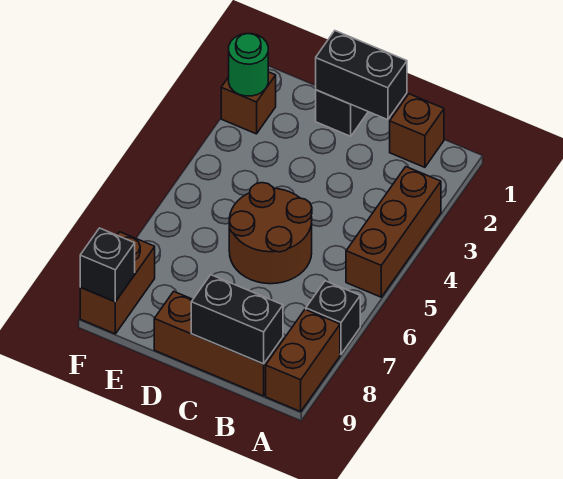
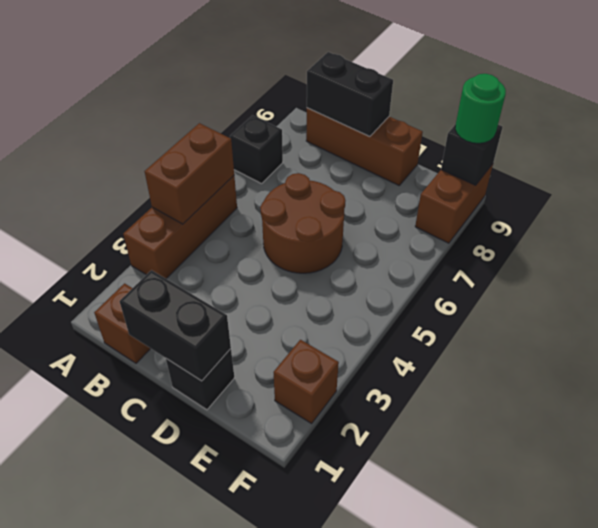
brown brick A8:A9 level 1 -> brown brick A4:A5 level 2
green round brick F2 level 2 -> green round brick F9 level 3

